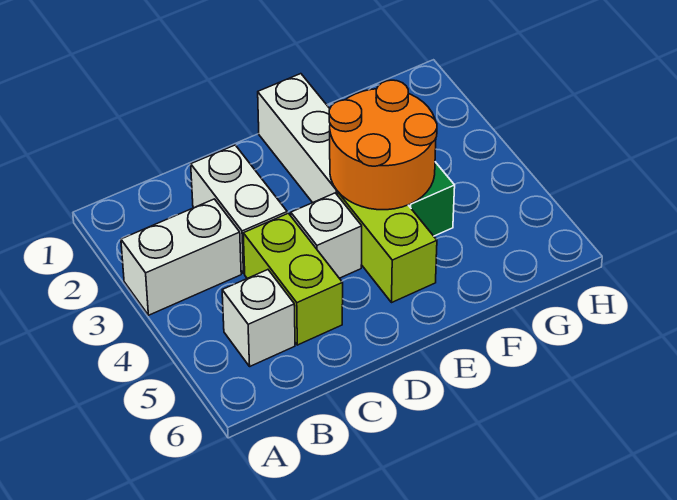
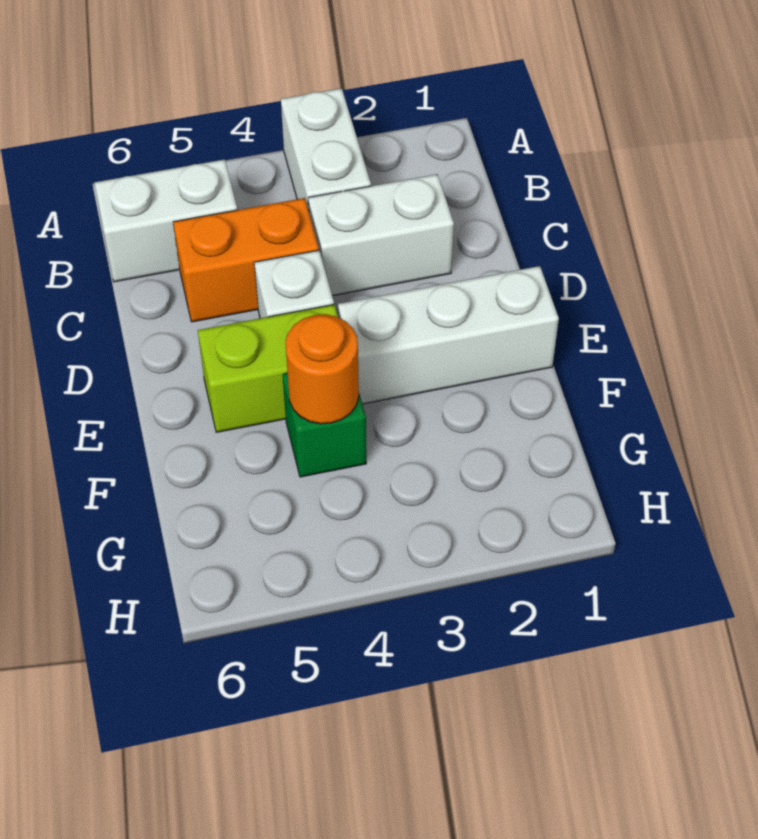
white brick B5 level 1 -> white brick B5:B6 level 1
lime brick C4:C5 level 1 -> orange brick C4:C5 level 1
orange round brick E3:F4 level 2 -> orange round brick F4 level 2

